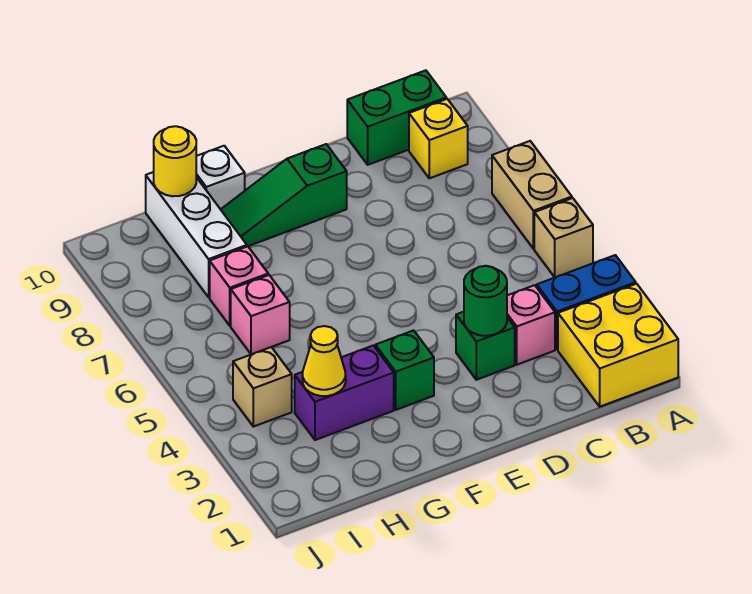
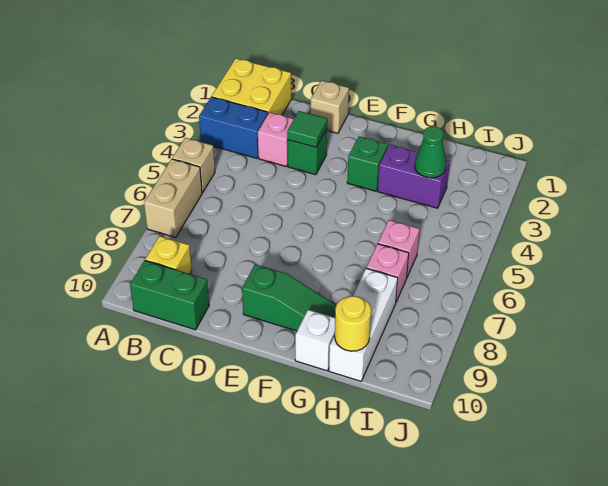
green round brick D3 level 2 -> green tile D3 level 2
yellow cone H3 level 2 -> green cone H3 level 2
tan brick I4 level 1 -> tan brick D1 level 1

